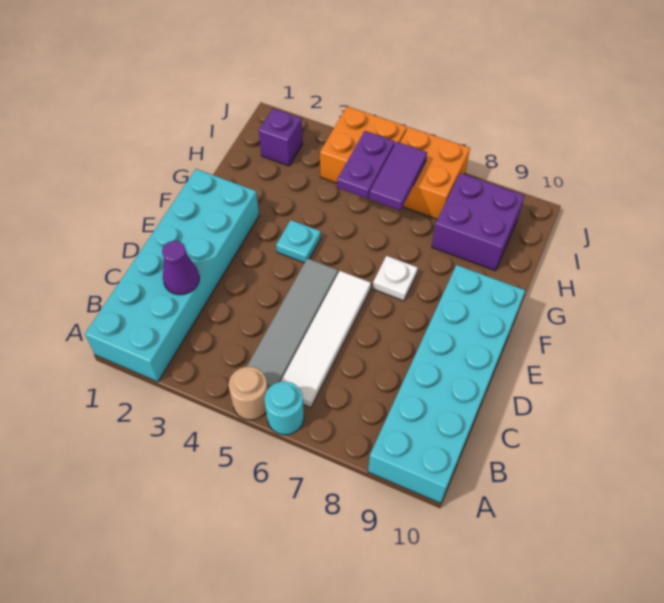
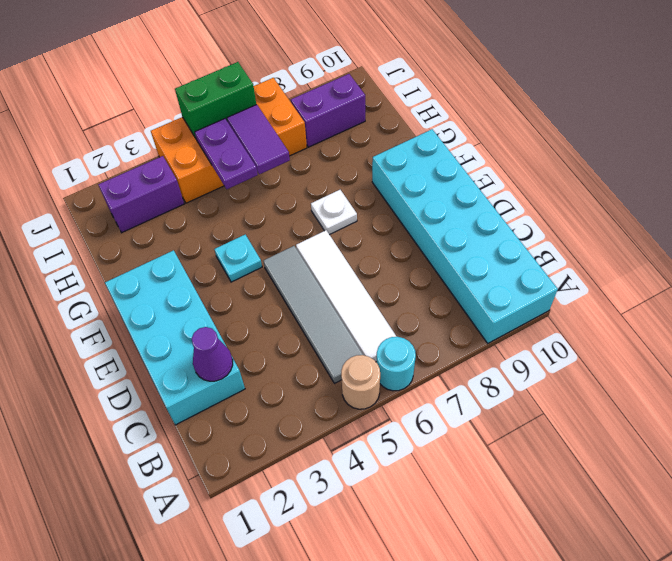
cyan brick A1:F2 level 1 -> cyan brick C1:F2 level 1
purple brick H8:I9 level 1 -> purple brick I8:I9 level 1
purple brick I2 level 1 -> purple brick I2:I3 level 1
none -> green brick J5:J6 level 2

